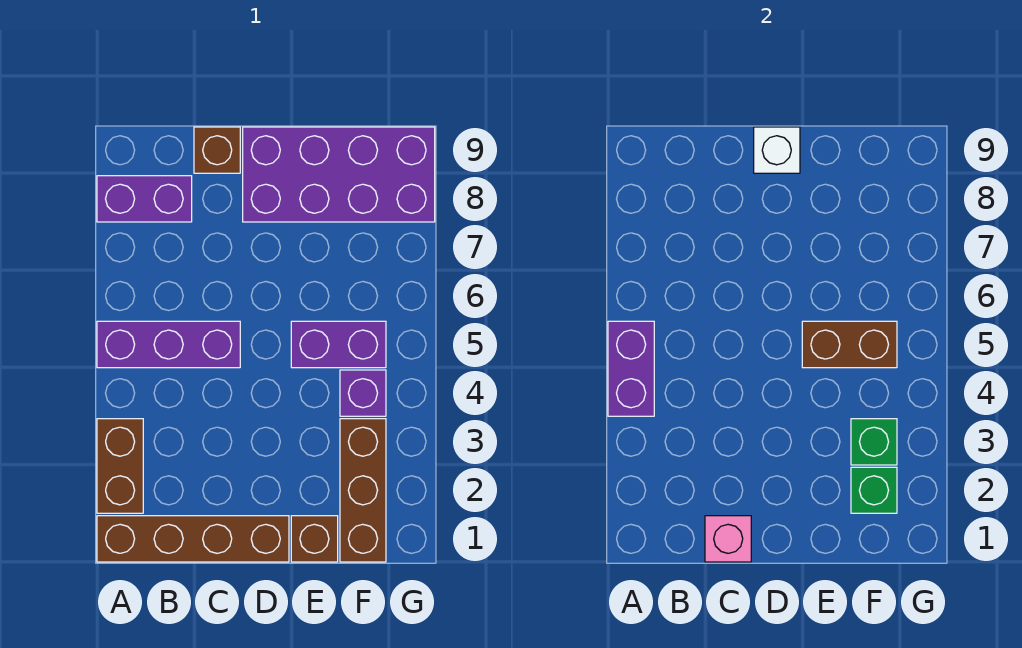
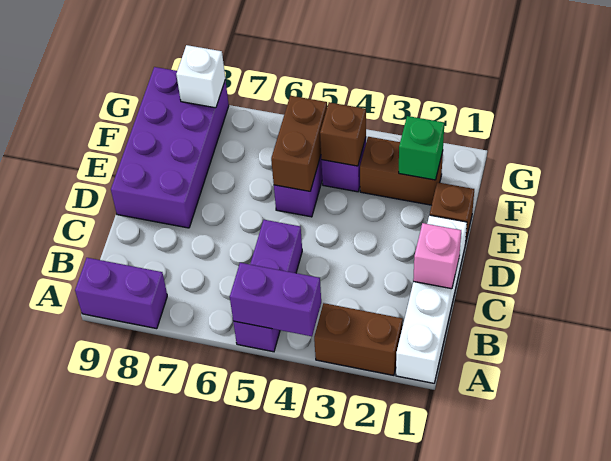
brown brick A1:D1 level 1 -> white brick A1:D1 level 1
purple brick A8:B8 level 1 -> purple brick A8:A9 level 1
brown brick C9 level 1 -> brown brick F4 level 2
white brick D9 level 2 -> white brick G8 level 2
brown brick F1:F3 level 1 -> brown brick F2:F3 level 1
green brick F3 level 2 -> none

